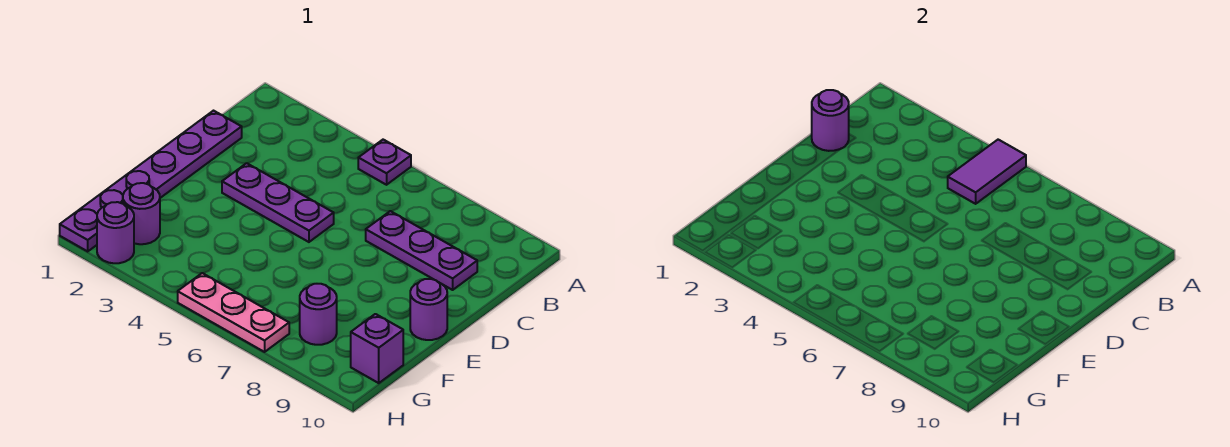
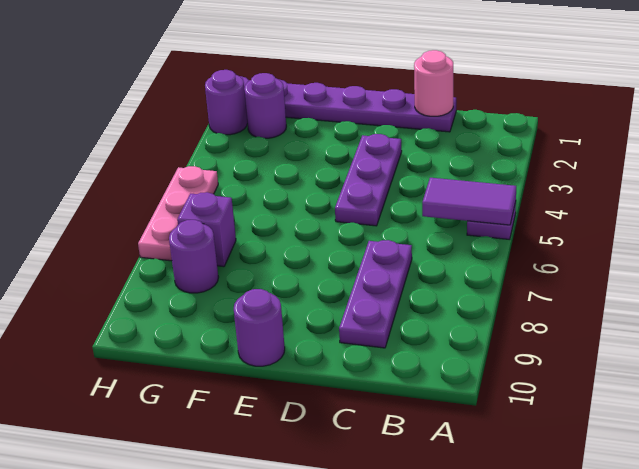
purple round brick C1 level 2 -> pink round brick C1 level 2
purple brick G10 level 1 -> purple brick G7 level 1

